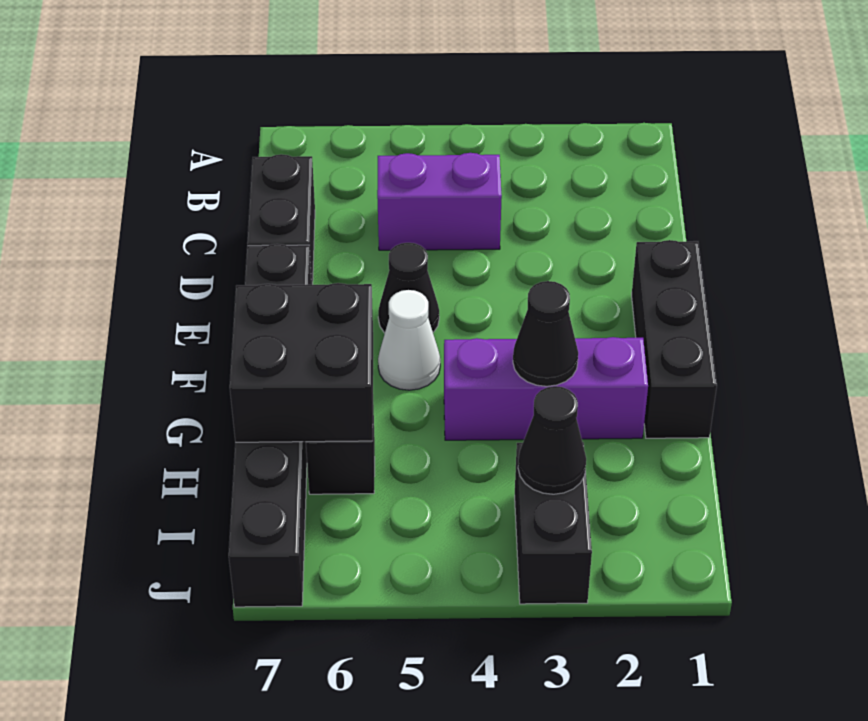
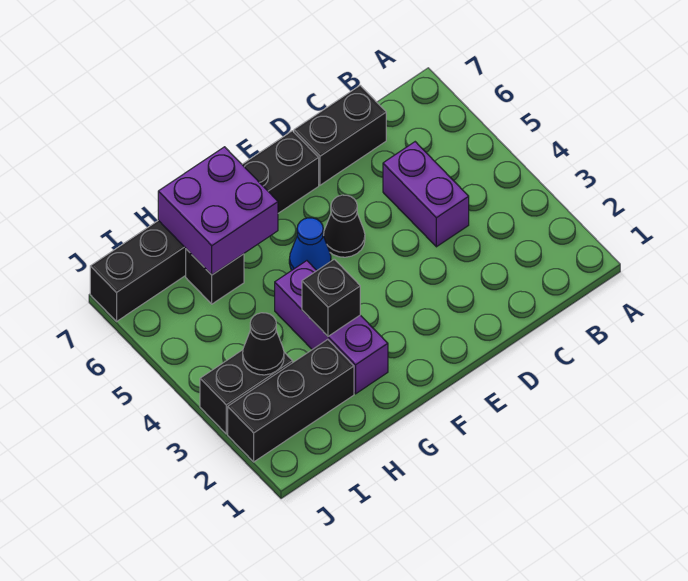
black brick E1:G1 level 1 -> black brick H2:J2 level 1
white cone F5 level 1 -> blue cone F5 level 1
black cone G3 level 2 -> black brick G3 level 2
black brick G6:H7 level 2 -> purple brick G6:H7 level 2

